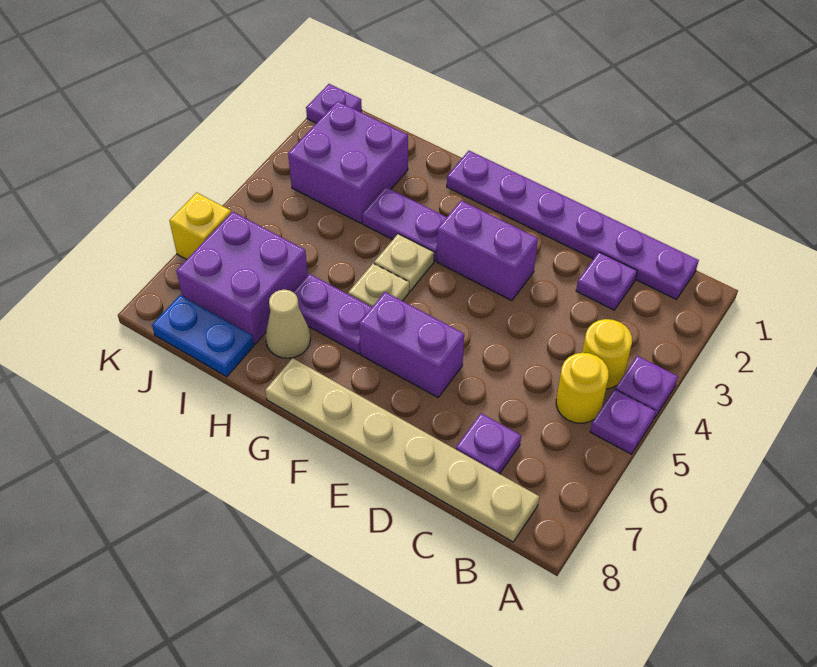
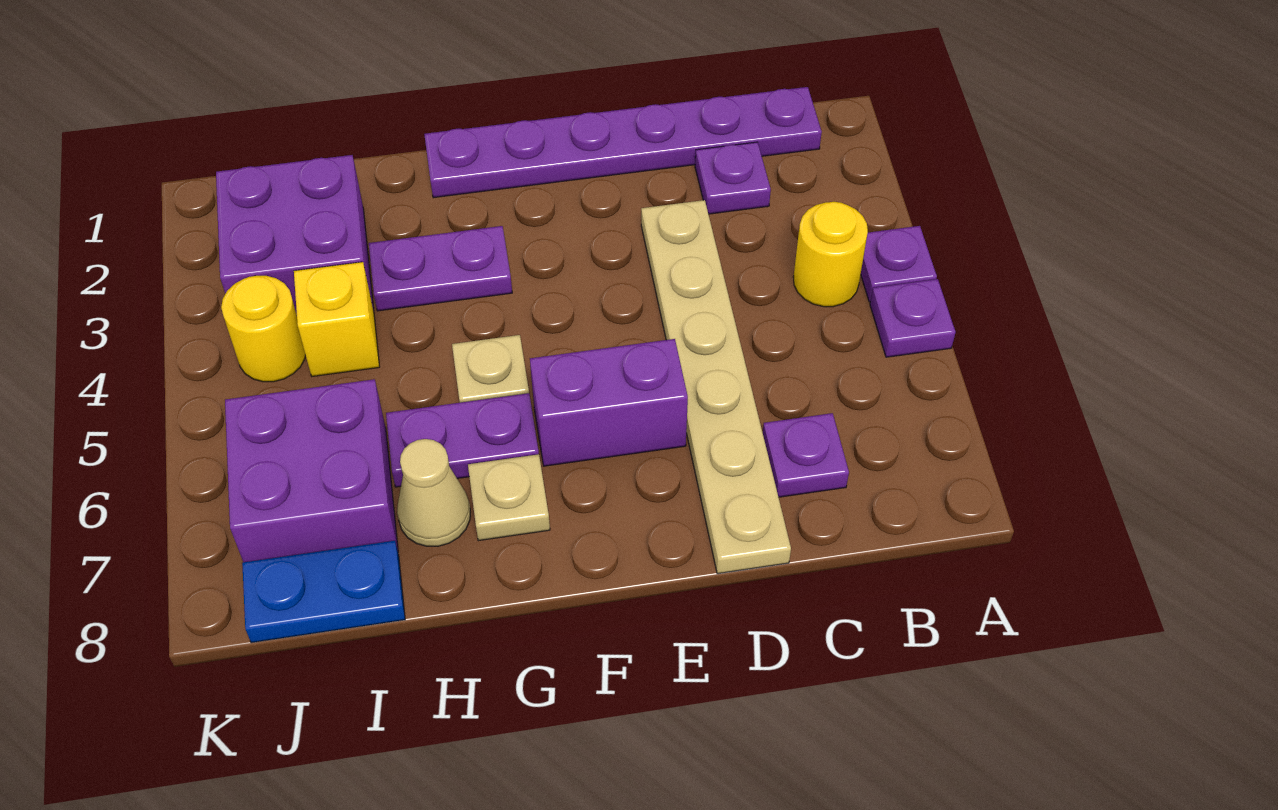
yellow round brick B5 level 1 -> yellow round brick J4 level 1
tan plate B8:G8 level 1 -> tan plate D3:D8 level 1
purple brick E3:F3 level 1 -> none
tan plate G4 level 1 -> tan plate G7 level 1
purple plate K1 level 1 -> none
yellow brick K6 level 1 -> yellow brick I4 level 1

